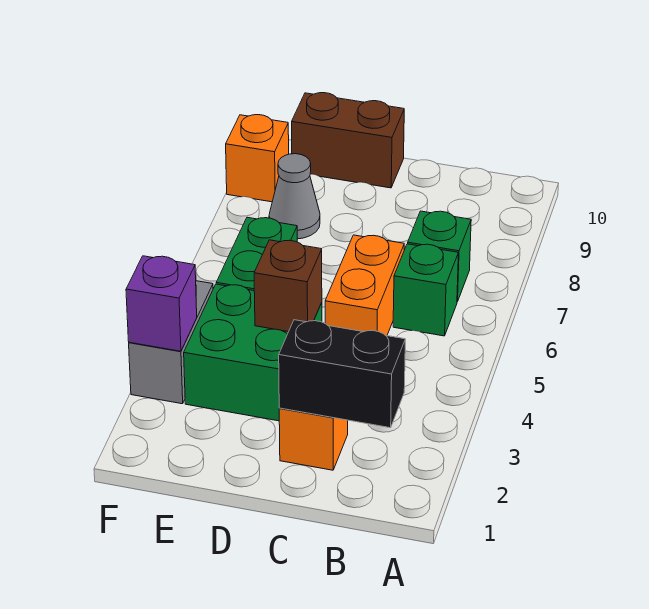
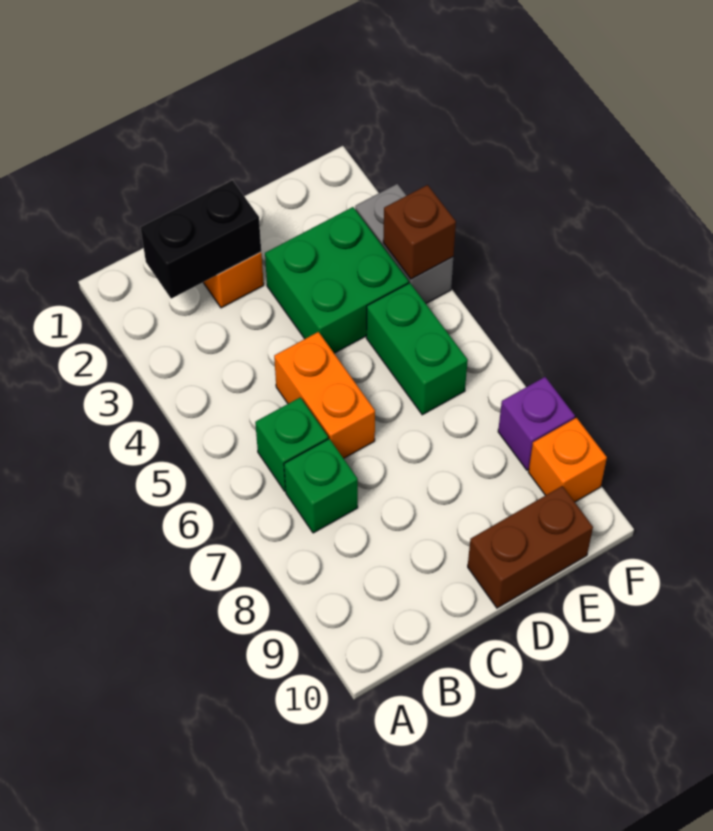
brown brick D4 level 2 -> brown brick F4 level 2
grey cone E8 level 1 -> none
purple brick F3 level 2 -> purple brick F8 level 1

